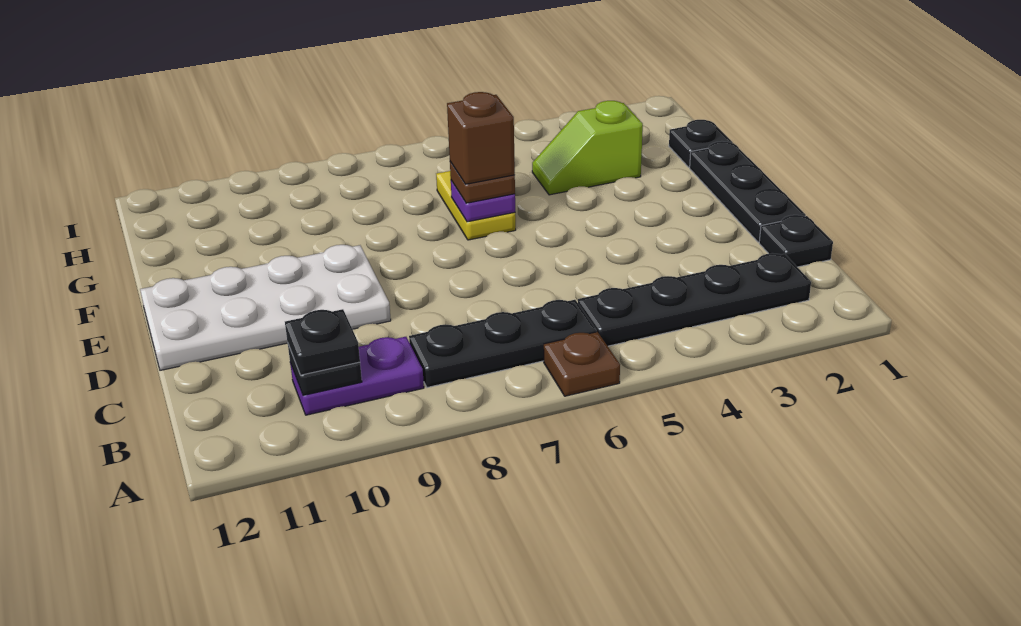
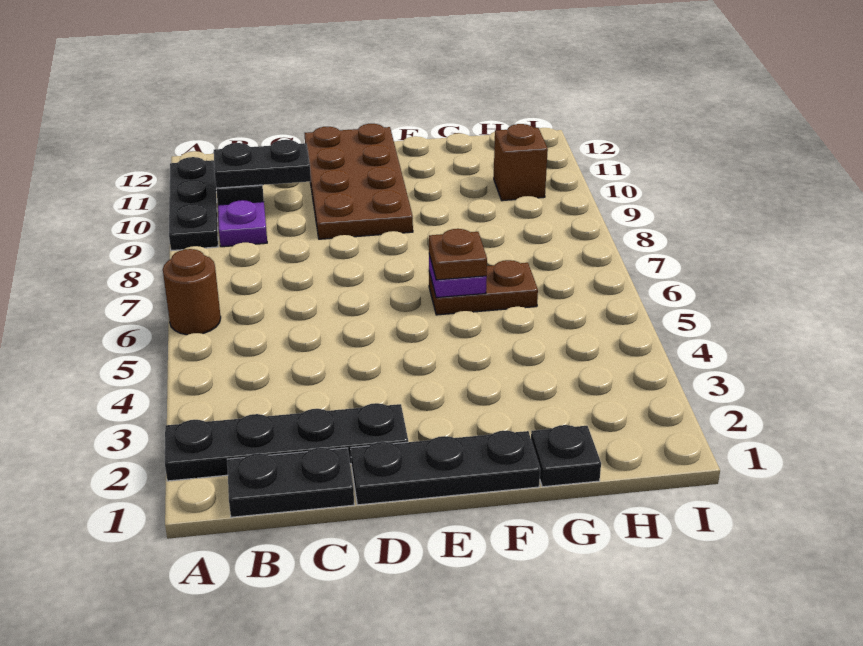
brown plate A6 level 1 -> brown round brick A6 level 1
black plate B2:B5 level 1 -> black plate A2:D2 level 1
black plate B6:B8 level 1 -> black plate A9:A11 level 1
black plate B10 level 3 -> black plate B10:C10 level 3
black plate C1 level 1 -> black plate B1:C1 level 1
white plate D9:E12 level 1 -> brown plate D9:E12 level 1
yellow plate F6:G6 level 1 -> brown plate F6:G6 level 1
brown brick F6 level 4 -> brown brick H10 level 1
lime slope G3:G4 level 1 top 3 -> none

